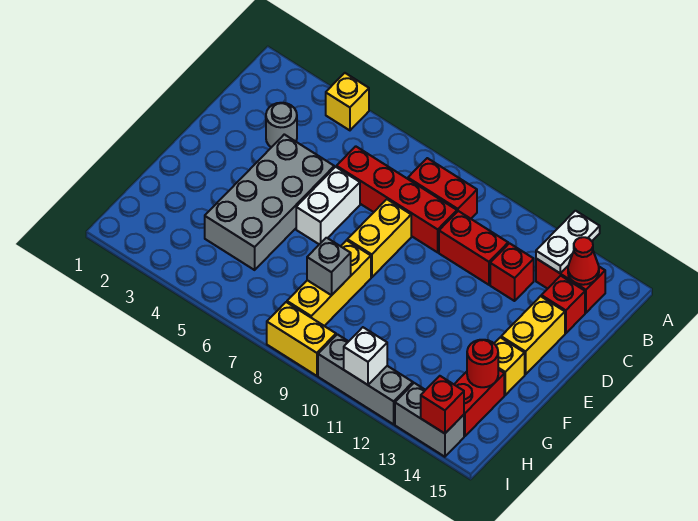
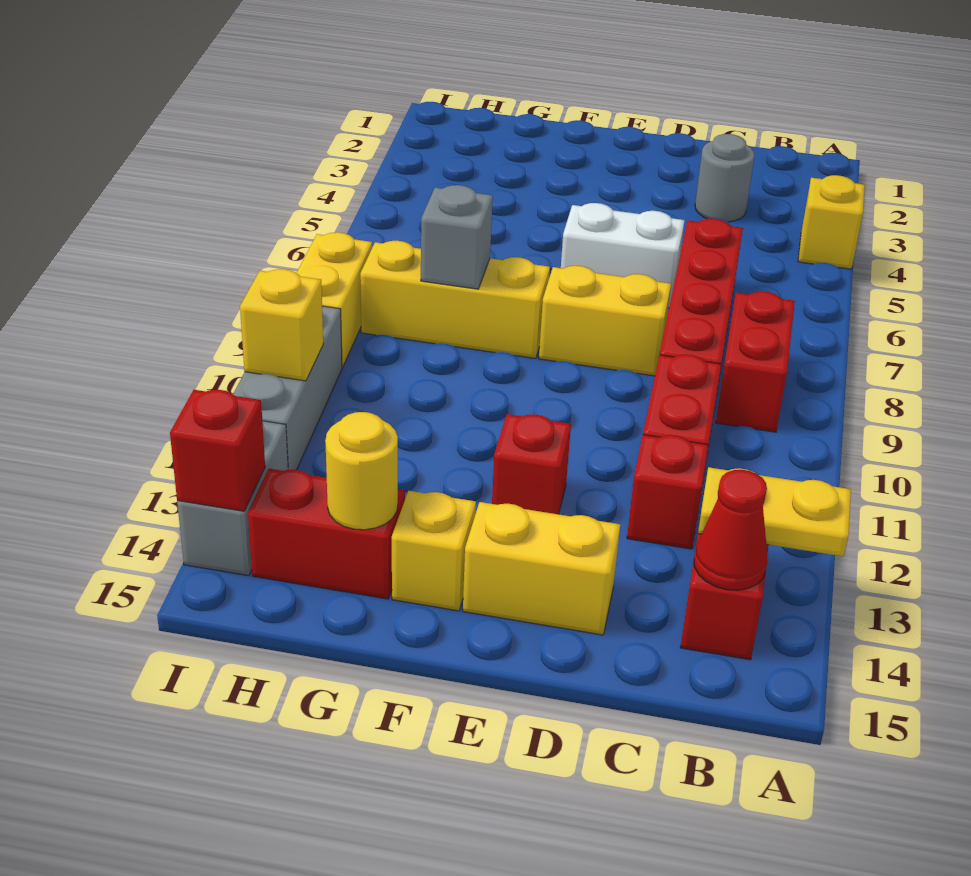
white plate A13:B13 level 2 -> yellow plate A13:B13 level 2
red brick C14 level 1 -> red brick E12 level 1
grey brick D4:G5 level 1 -> none
red round brick G14 level 2 -> yellow round brick G14 level 2
white brick I11 level 2 -> yellow brick I11 level 2

